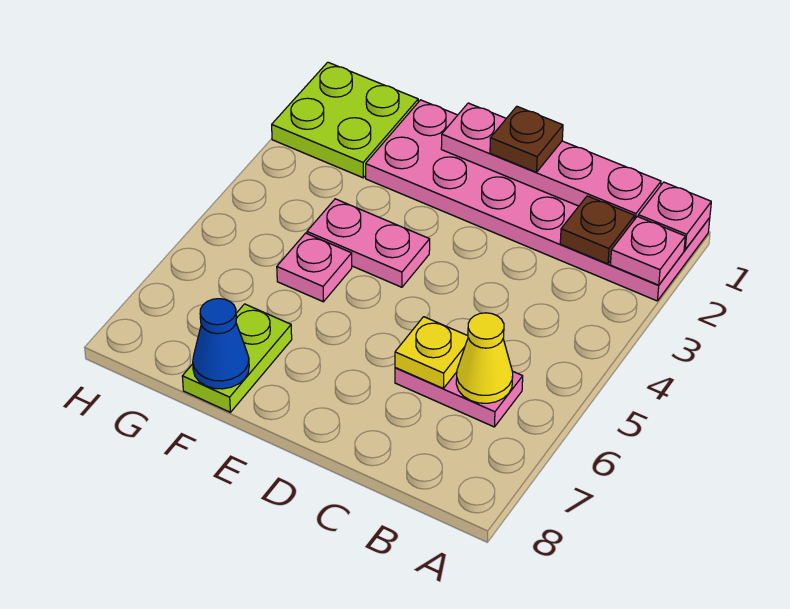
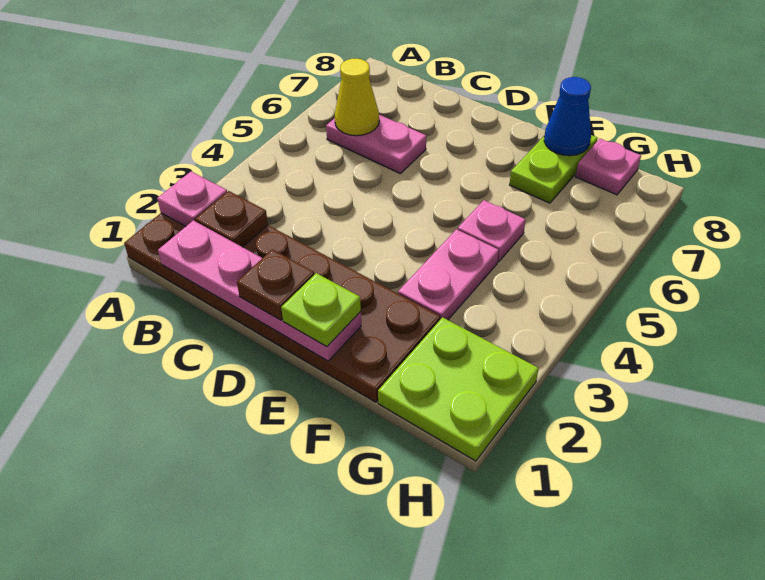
pink plate A1:F2 level 1 -> brown plate A1:F2 level 1
pink plate A1 level 2 -> pink plate G8 level 1
yellow plate C6 level 2 -> none
none -> lime plate E1 level 3
pink plate E4:F4 level 1 -> pink plate F3:F4 level 1

